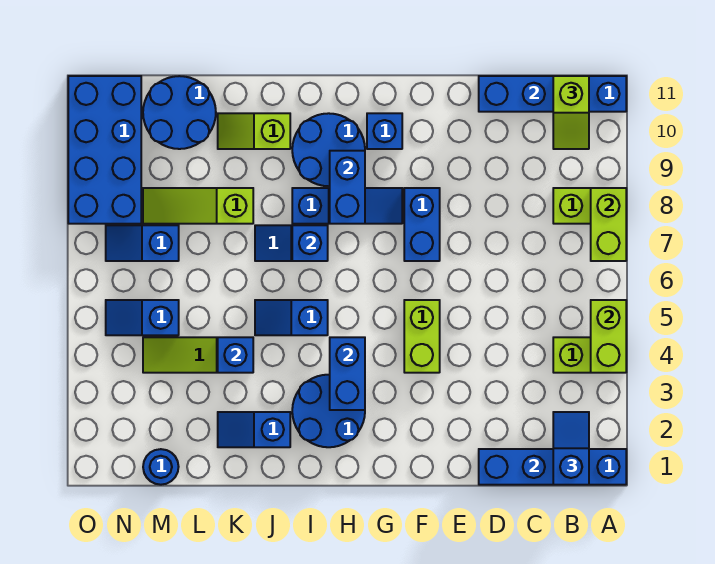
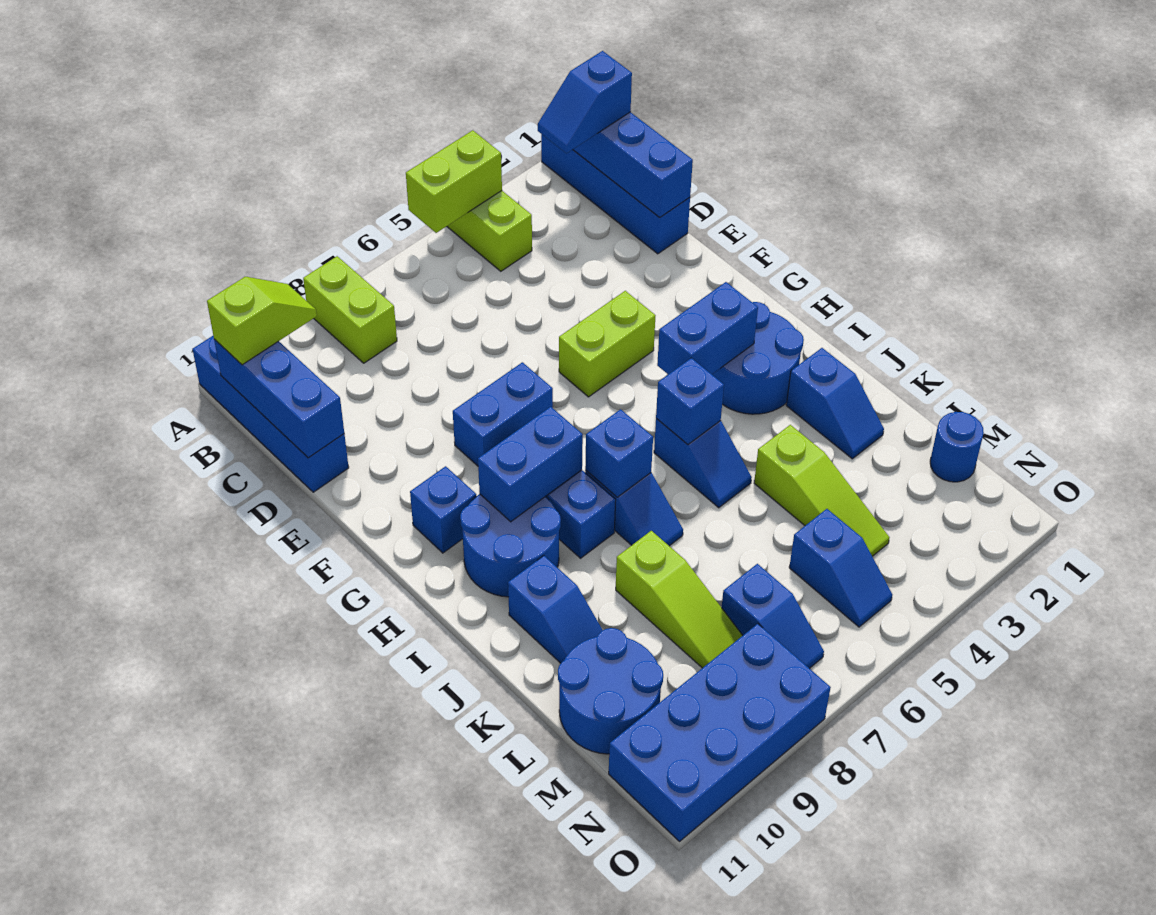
lime brick A7:A8 level 2 -> none
lime slope J10:K10 level 1 top J -> blue slope J10:K10 level 1 top J
blue brick K4 level 2 -> blue brick I5 level 2

